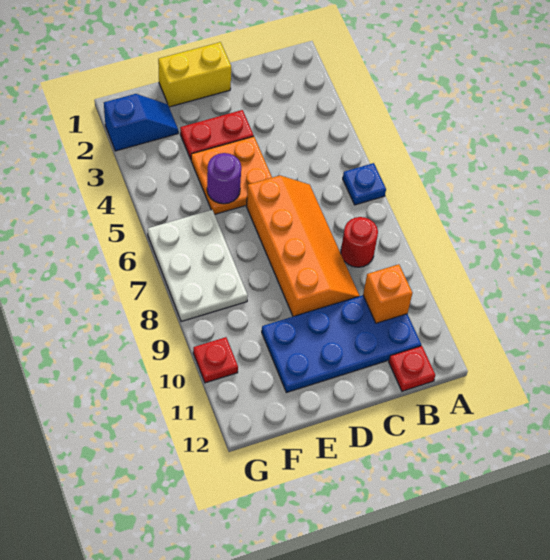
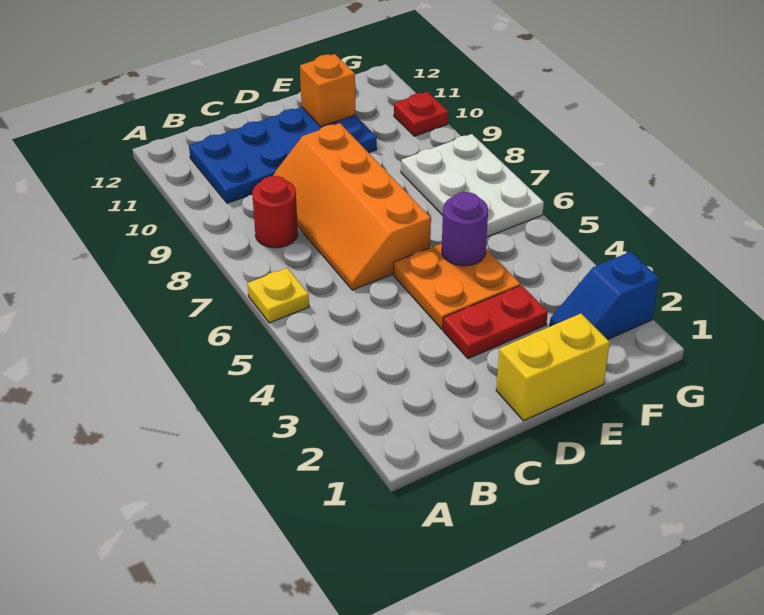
blue plate A6 level 1 -> yellow plate A6 level 1
orange brick B10 level 2 -> orange brick E11 level 2
red plate B12 level 1 -> none

